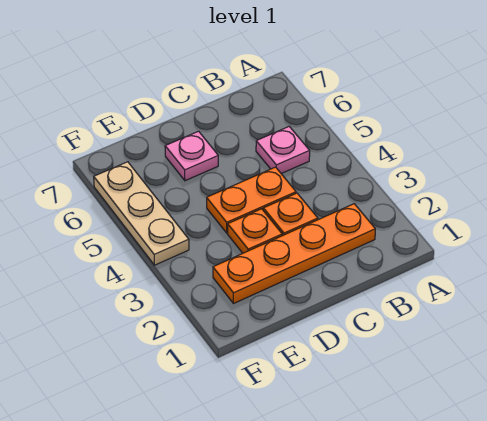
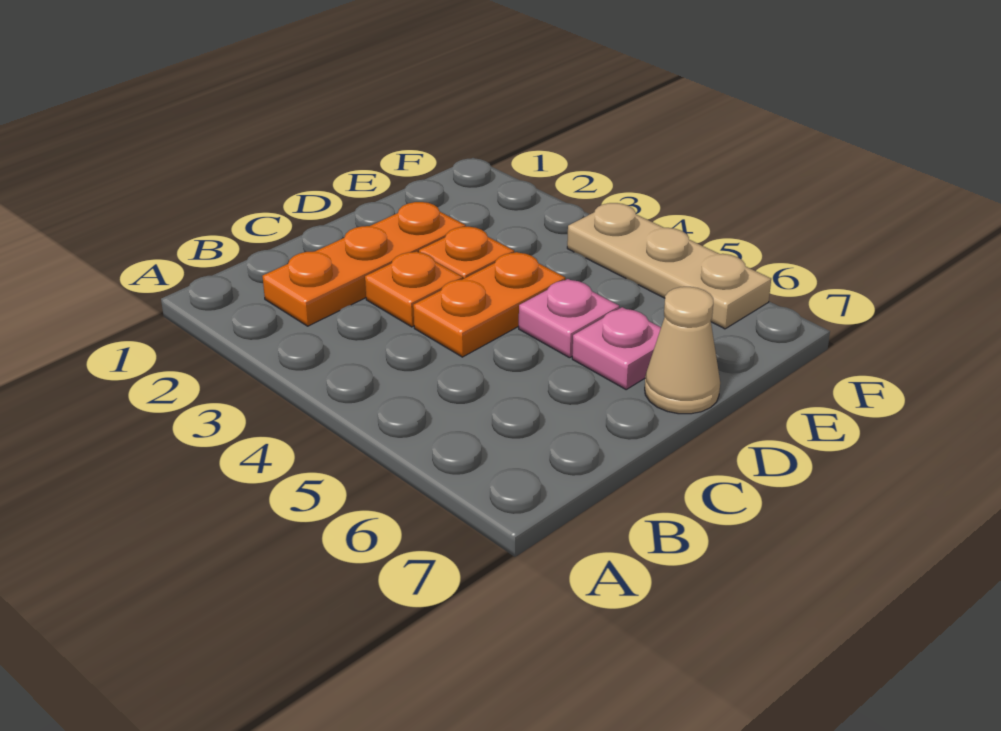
orange plate B2:E2 level 1 -> orange plate B2:D2 level 1
pink plate B5 level 1 -> pink plate D5 level 1
none -> tan cone D7 level 1

